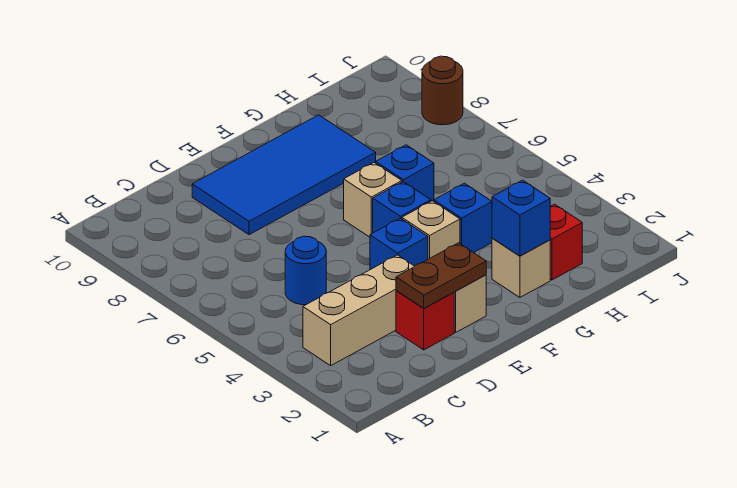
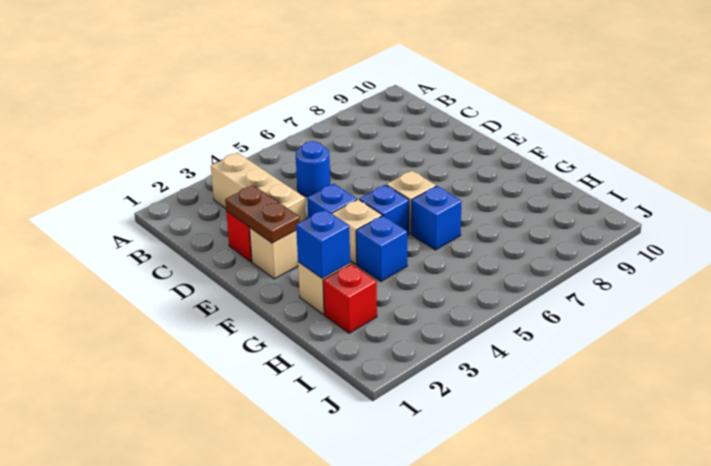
blue tile D8:G9 level 1 -> none
brown round brick J8 level 1 -> none

